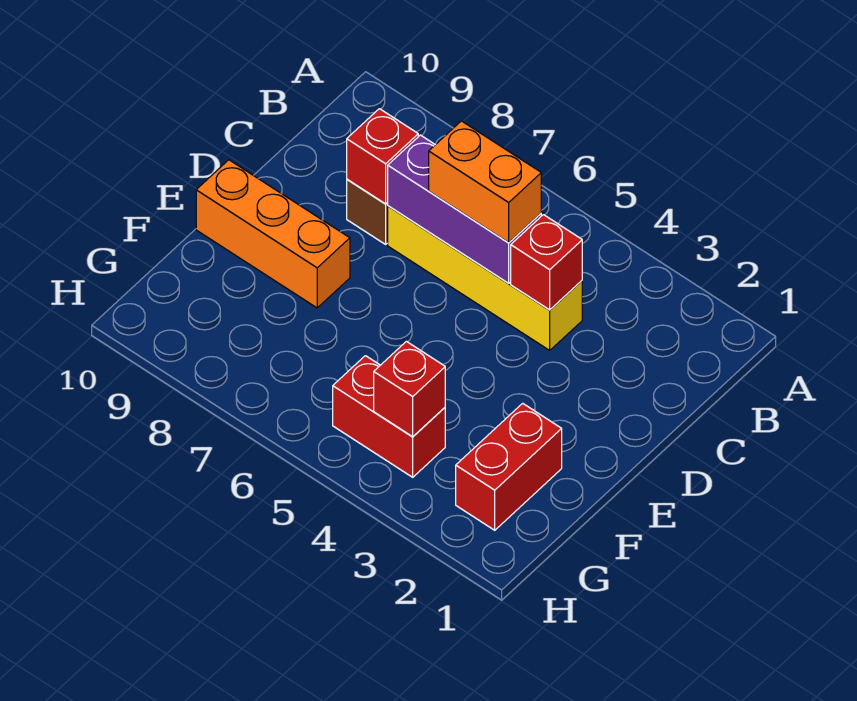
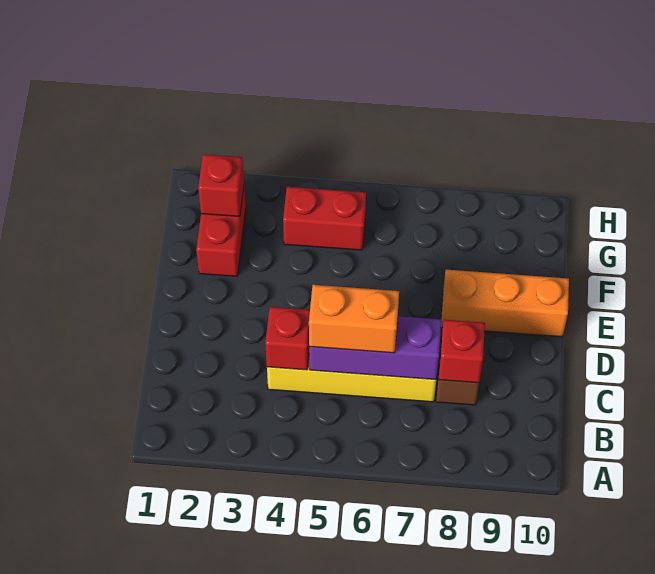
red brick G4 level 2 -> red brick G2 level 2

